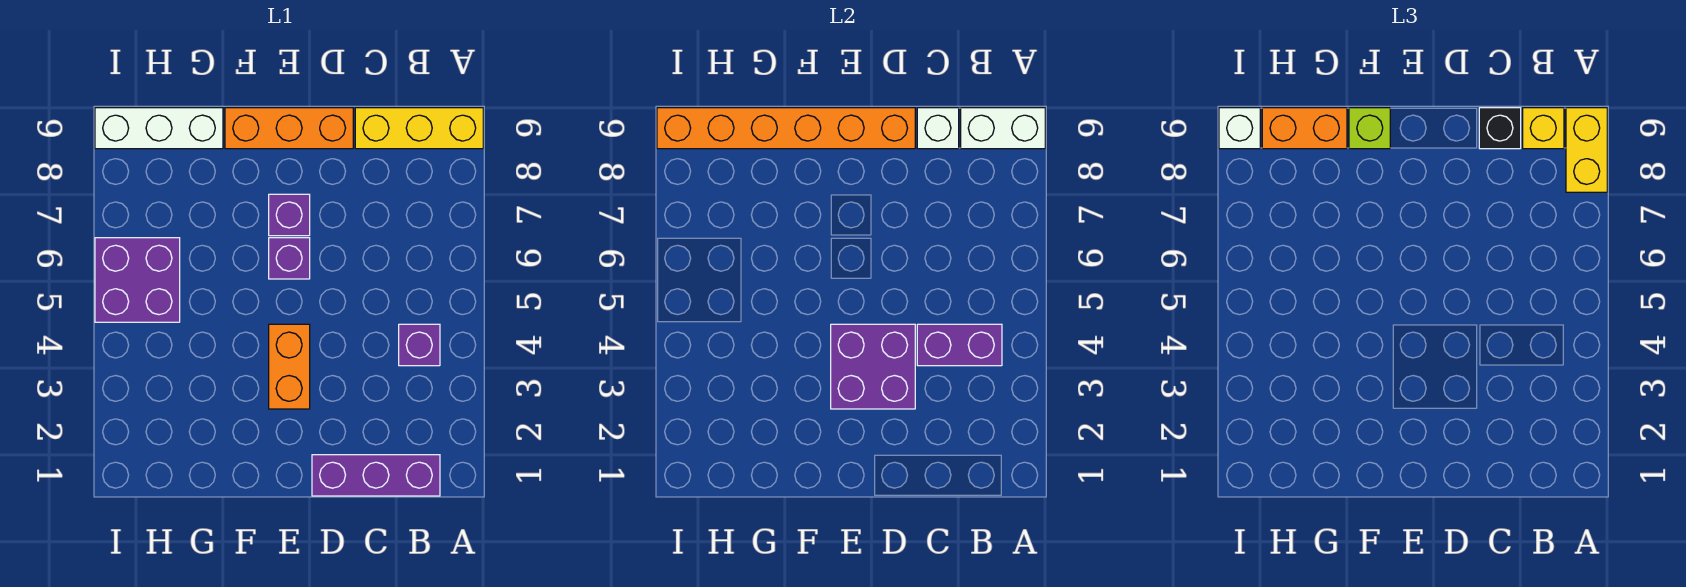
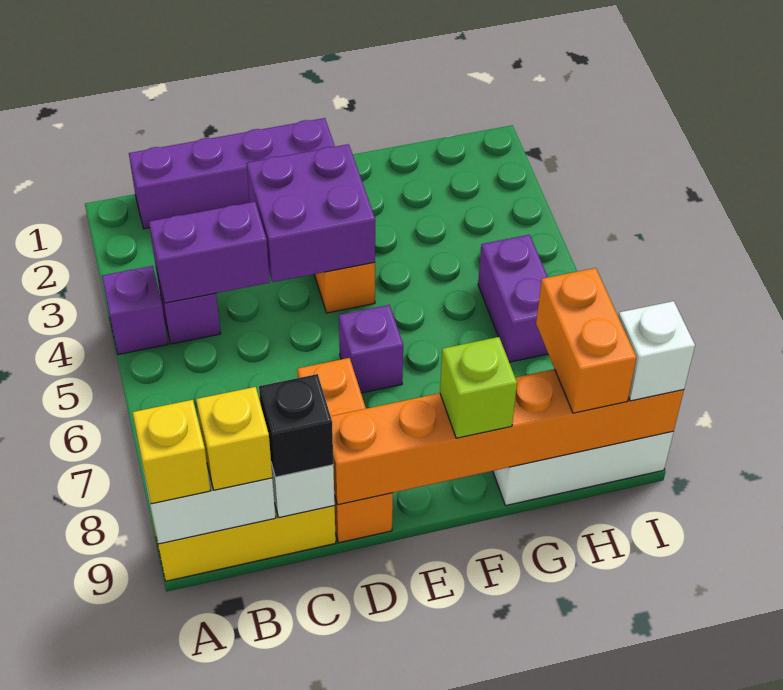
yellow brick A8:A9 level 3 -> yellow brick A9 level 3
purple brick B1:D1 level 1 -> purple brick B1:E1 level 1
orange brick D9:F9 level 1 -> orange brick D7:D9 level 1
purple brick E7 level 1 -> purple brick A4 level 1
orange brick G9:H9 level 3 -> orange brick H8:H9 level 3
purple brick H5:I6 level 1 -> purple brick H5:H6 level 1

